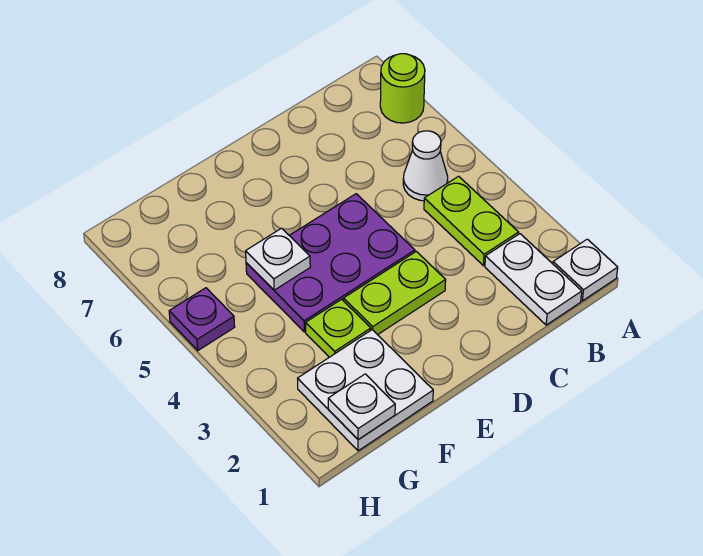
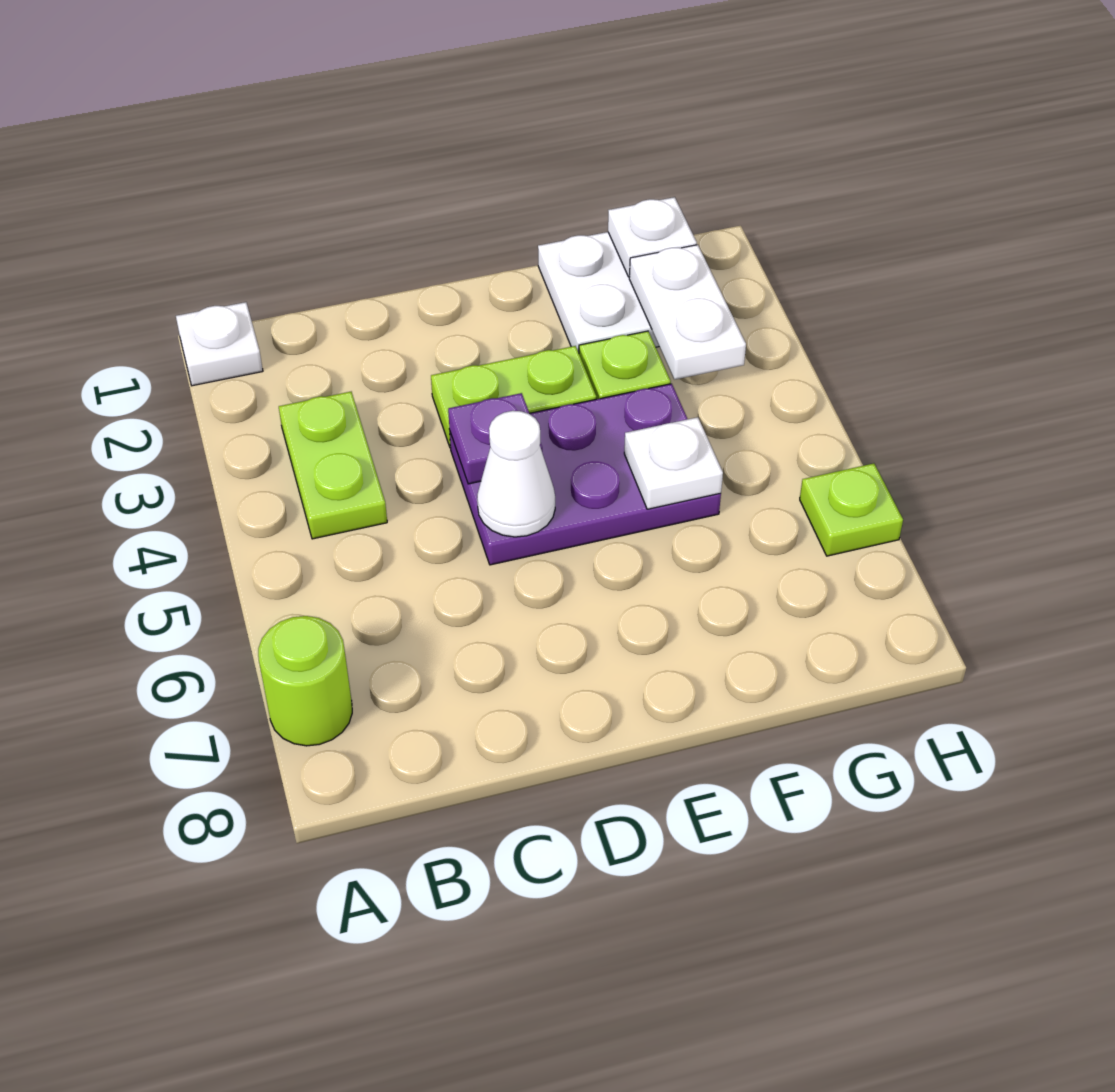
white plate B1:B2 level 1 -> white plate G2:G3 level 2
white cone B5 level 1 -> white cone D5 level 2
purple plate H5 level 1 -> purple plate D4 level 2
none -> lime plate H6 level 1

